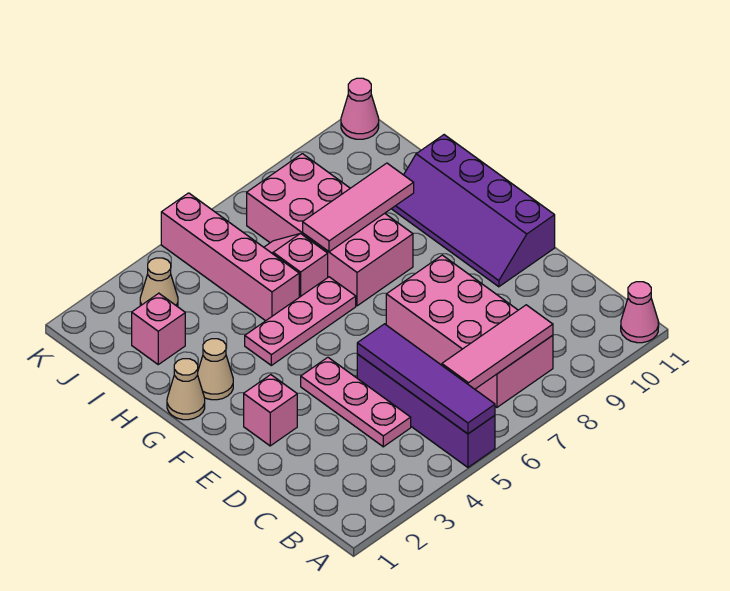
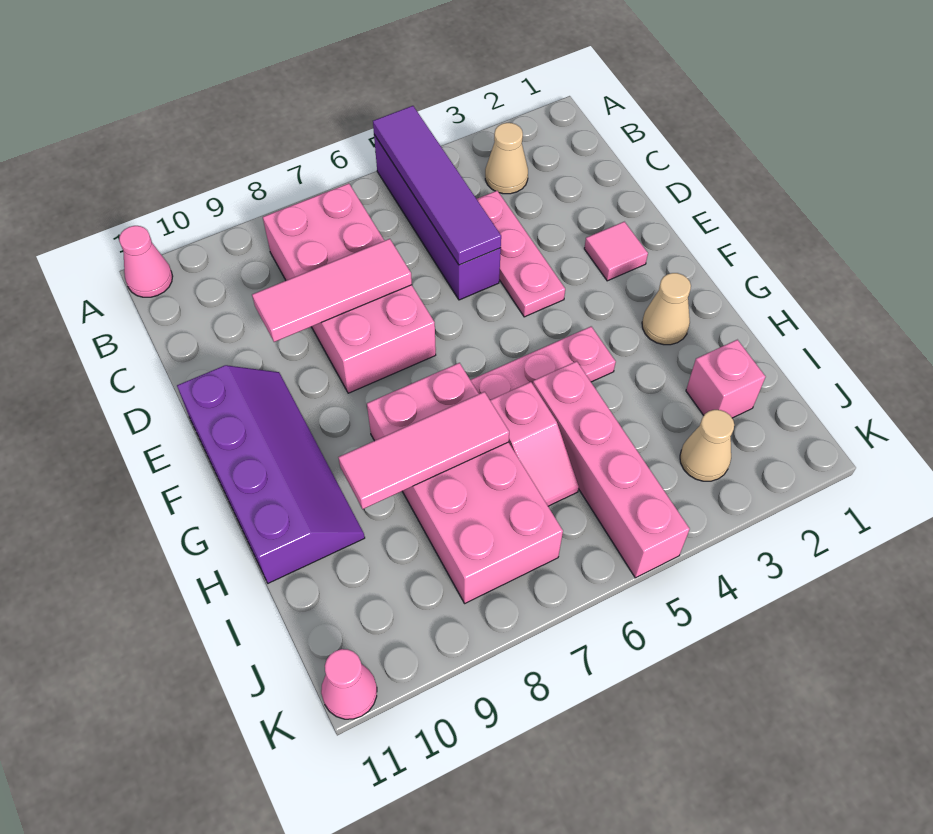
pink tile B6:B8 level 2 -> pink tile D7:D9 level 2
pink brick E2 level 1 -> pink tile E2 level 1
tan cone G1 level 1 -> tan cone B3 level 1

